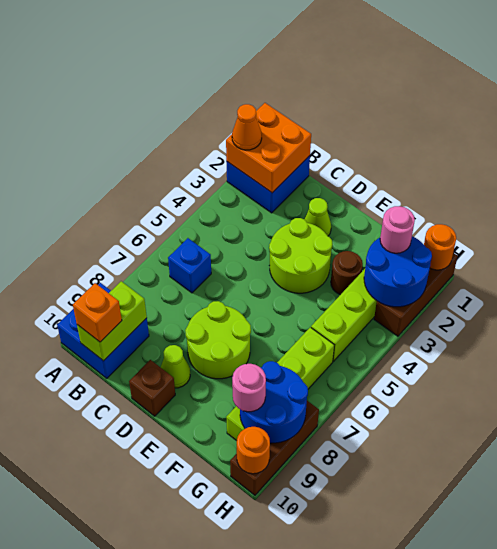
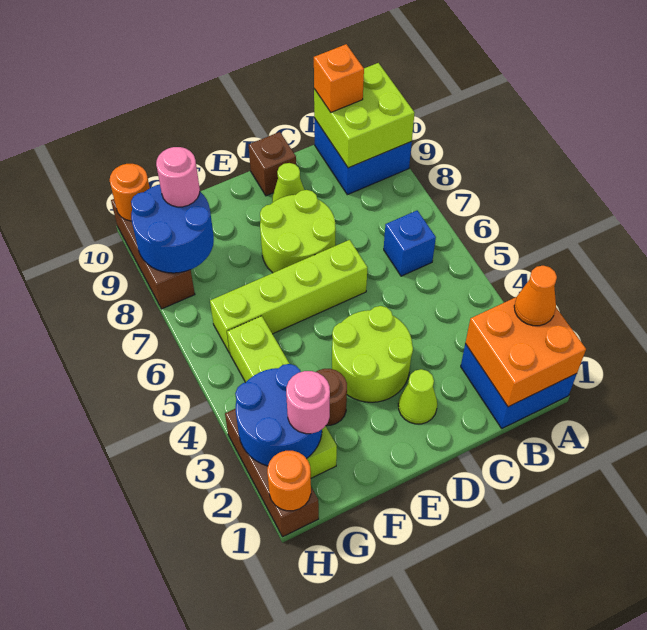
lime brick B9:B10 level 2 -> lime brick A9:B10 level 2
lime brick G6:G9 level 1 -> lime brick D6:G6 level 1

